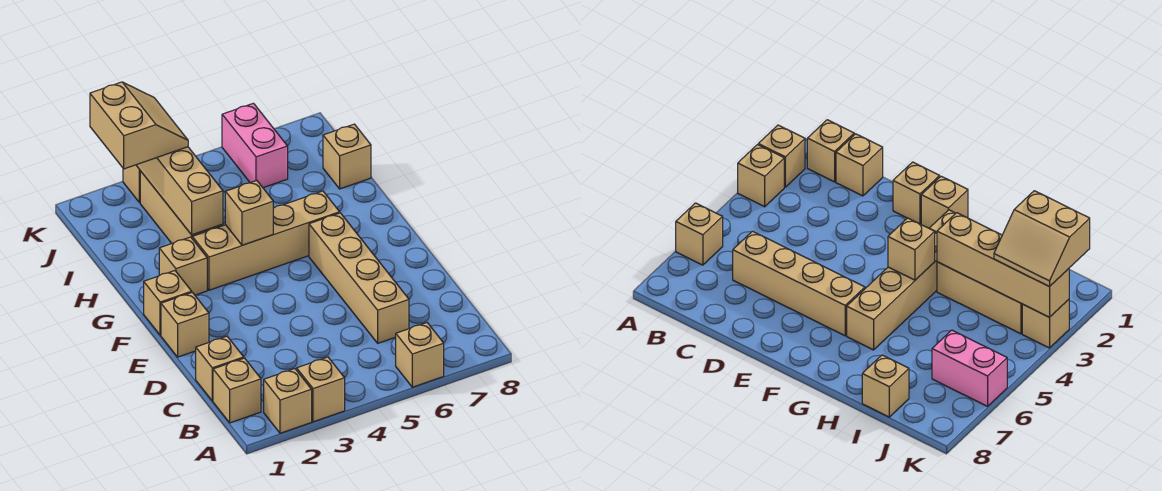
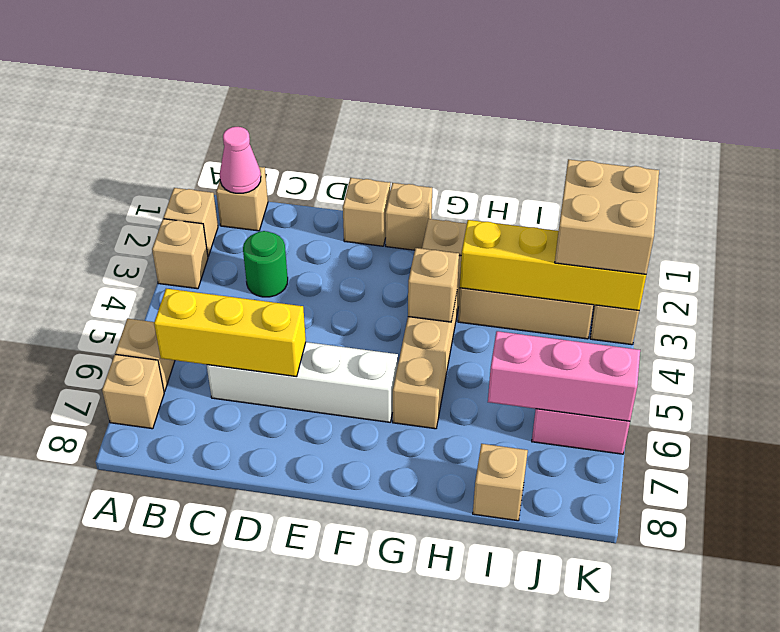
none -> pink cone B1 level 2
none -> yellow brick B6:D6 level 2
tan brick C1 level 1 -> tan brick A7 level 1
none -> green round brick C3 level 1
tan brick C6:F6 level 1 -> white brick C6:F6 level 1
tan brick H3:K3 level 2 -> yellow brick H3:K3 level 2
none -> pink brick I6:K6 level 2
tan slope J2:K3 level 3 top 2 -> tan brick J2:K3 level 3

